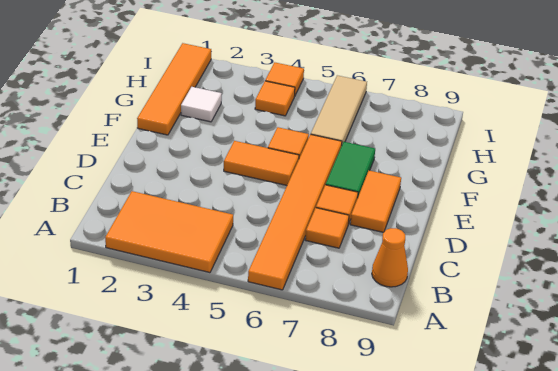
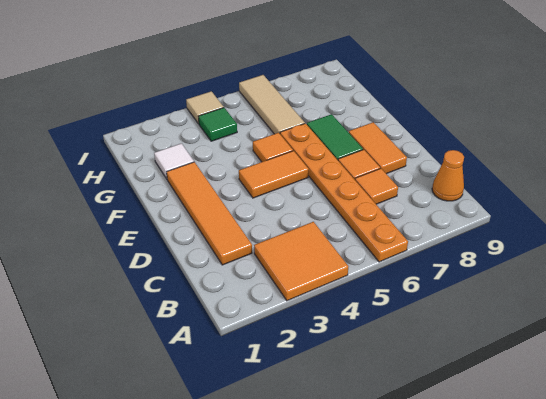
orange tile A2:B4 level 1 -> orange tile A3:B4 level 1
orange tile A6:F6 level 1 -> orange plate A6:F6 level 1
orange tile F1:I1 level 1 -> orange tile C2:F2 level 1
orange tile H4 level 1 -> green tile H4 level 1
orange tile I4 level 1 -> tan tile I4 level 1

